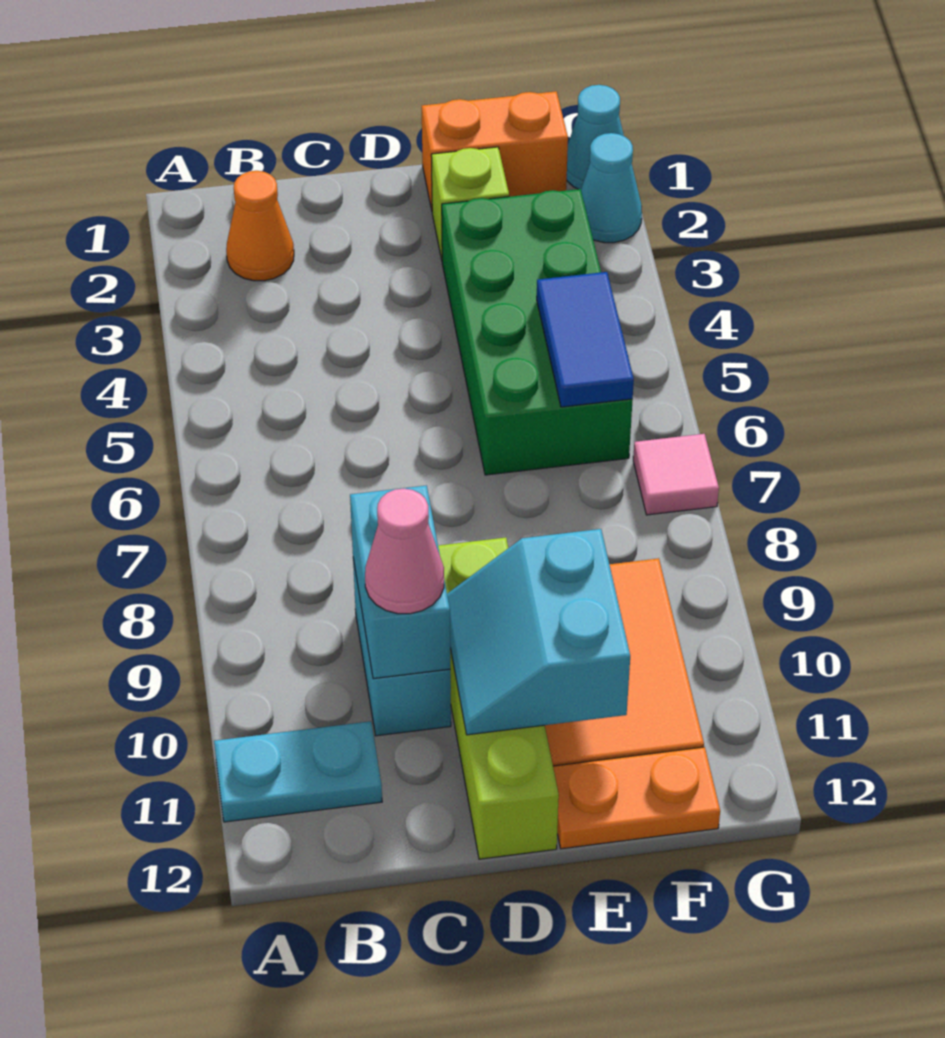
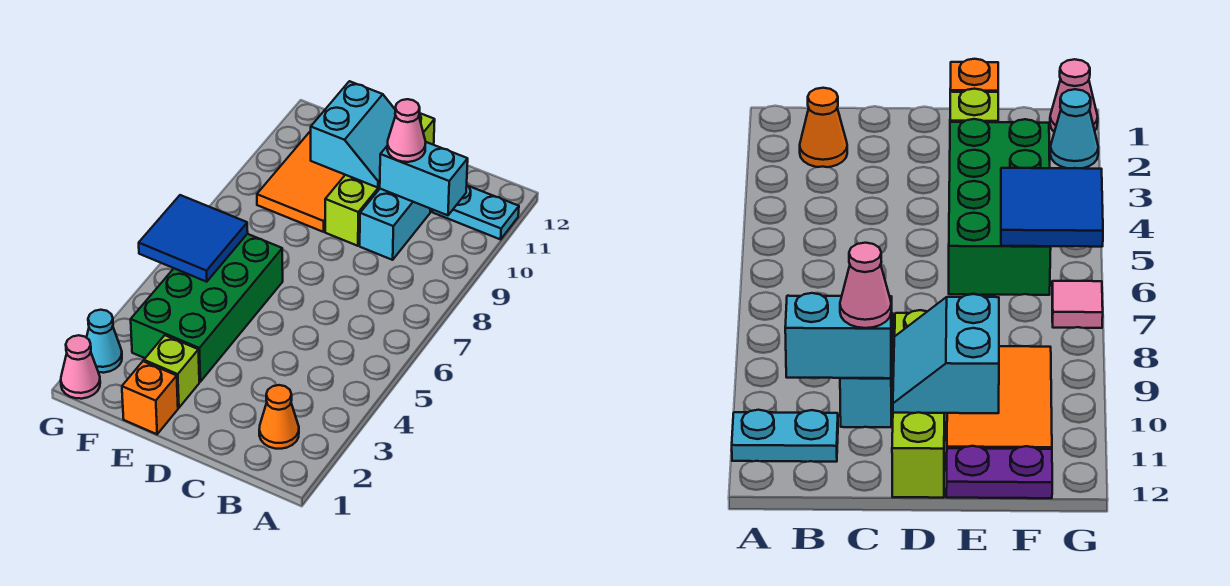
cyan brick C9:C10 level 2 -> cyan brick B10:C10 level 2
orange brick E1:F1 level 1 -> orange brick E1 level 1
orange plate E12:F12 level 1 -> purple plate E12:F12 level 1
blue tile F5:F6 level 2 -> blue tile F5:G6 level 2
cyan cone G1 level 1 -> pink cone G1 level 1

